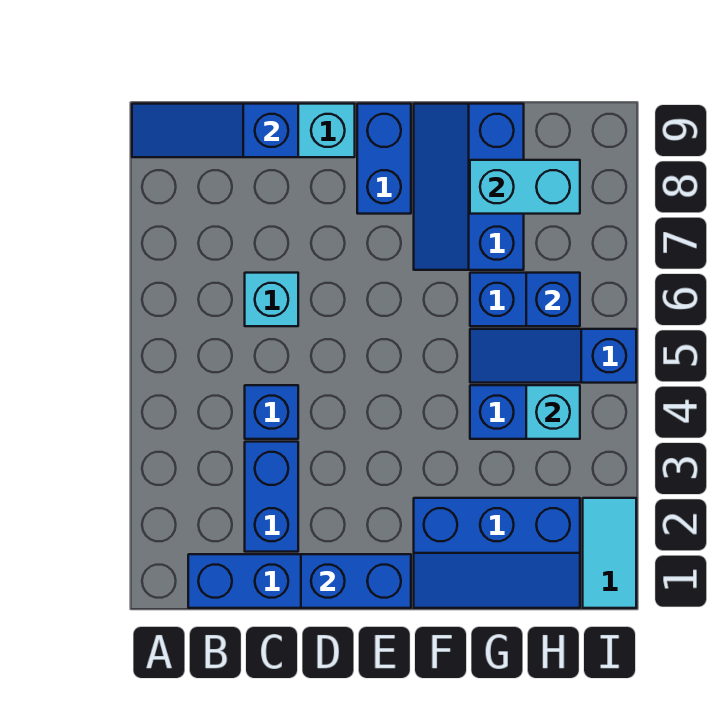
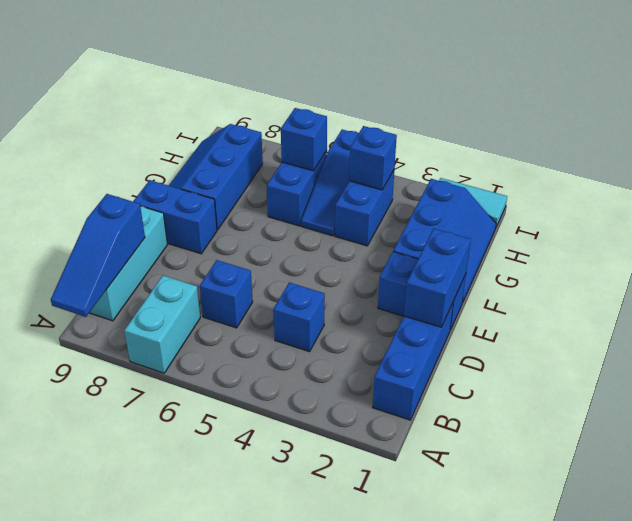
blue brick C2:C3 level 1 -> blue brick E1:E2 level 1
cyan brick C6 level 1 -> blue brick C6 level 1
blue slope F7:G9 level 1 top G -> blue slope F8:H9 level 1 top 8
cyan brick G8:H8 level 2 -> cyan brick A7:B7 level 1
cyan brick H4 level 2 -> blue brick H4 level 2

